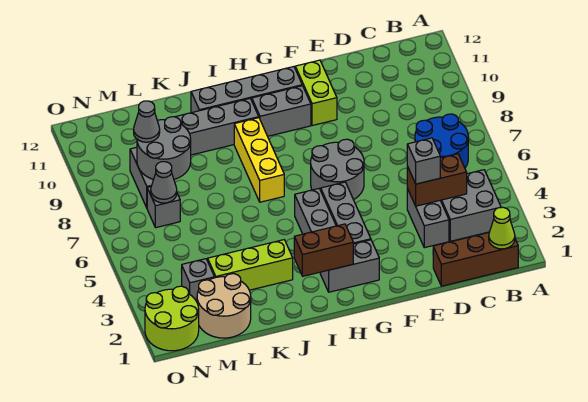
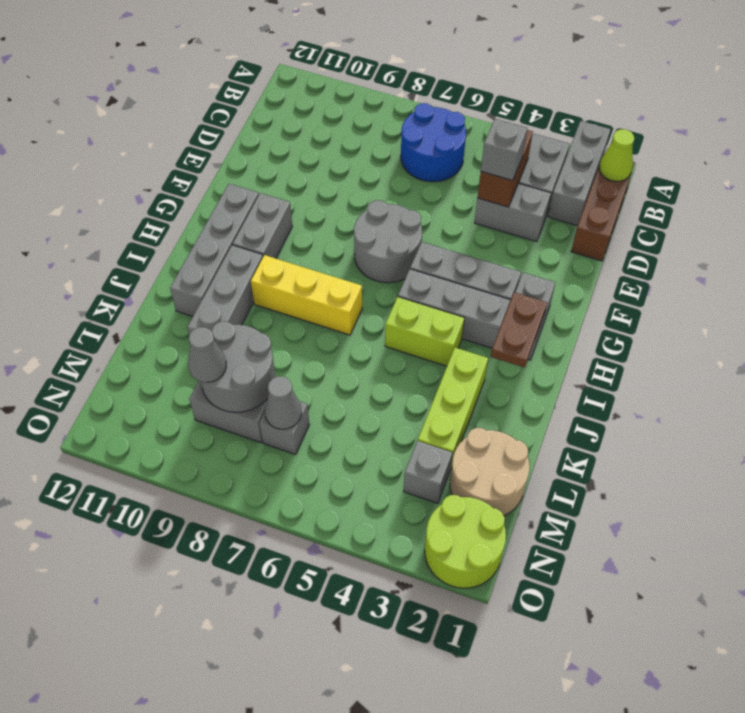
none -> grey brick A2:C2 level 1
lime brick F10:F11 level 1 -> lime brick I4:I5 level 1
brown brick H2:I2 level 2 -> brown plate H2:I2 level 2

